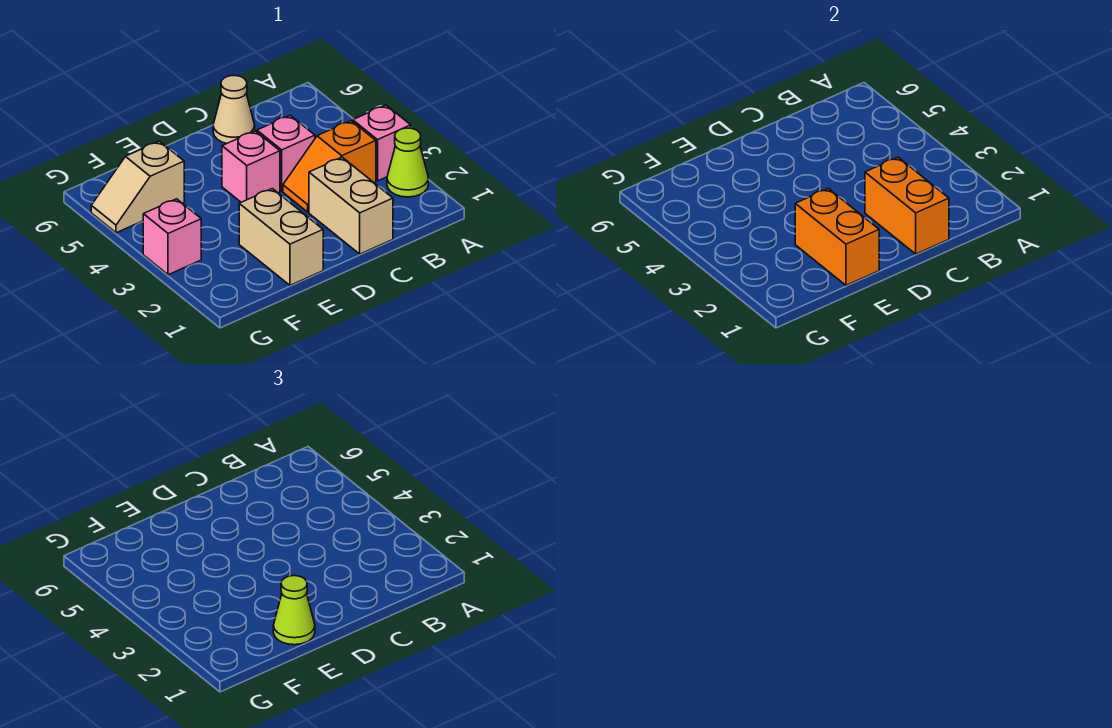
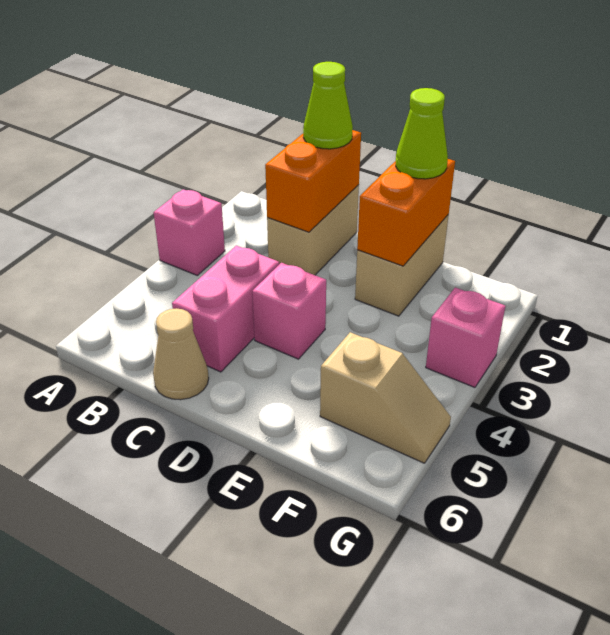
lime cone A2 level 1 -> lime cone C1 level 3
orange slope B3:C3 level 1 top B -> none
pink brick C4 level 1 -> pink brick C4:C5 level 1

